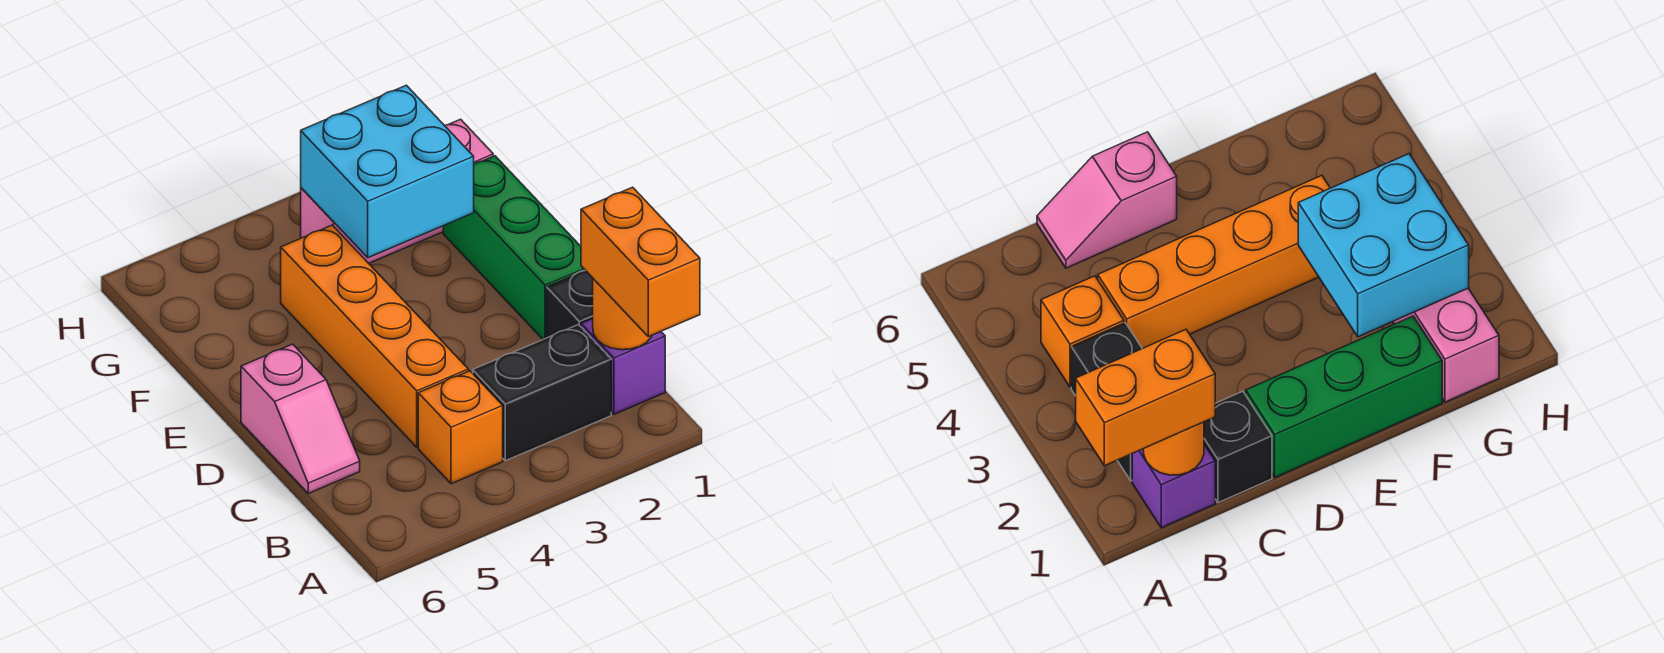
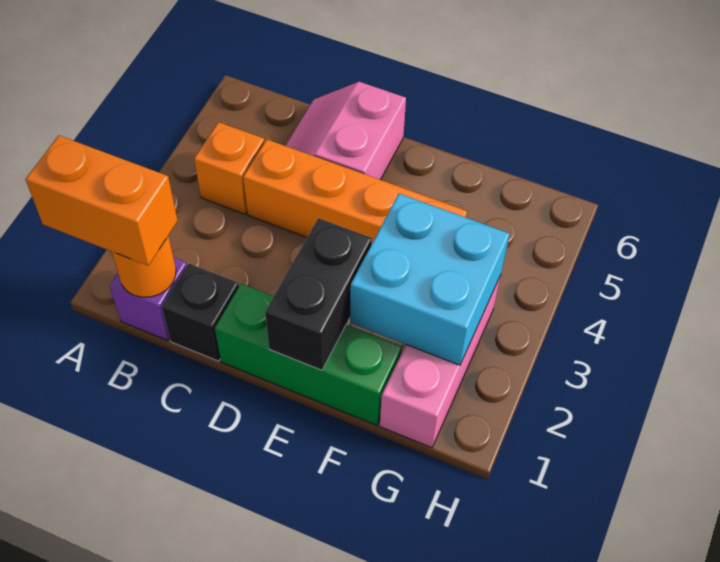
black brick B2:B3 level 1 -> black brick E1:E2 level 2
pink slope C6:D6 level 1 top D -> pink slope C5:D6 level 1 top D

